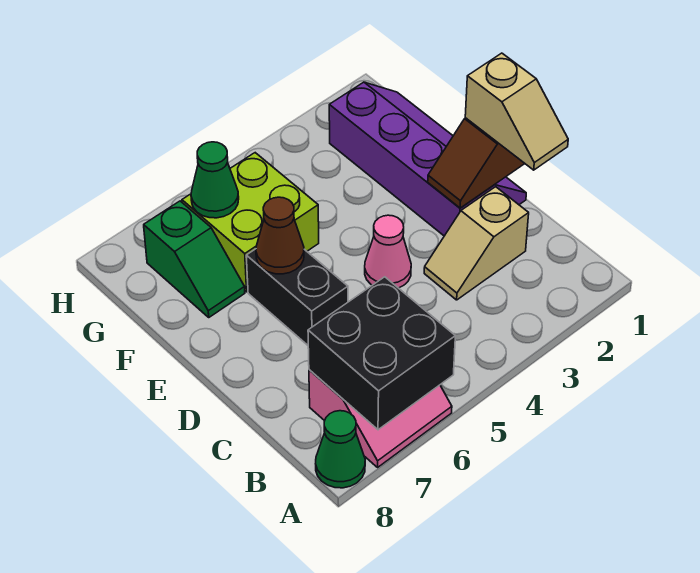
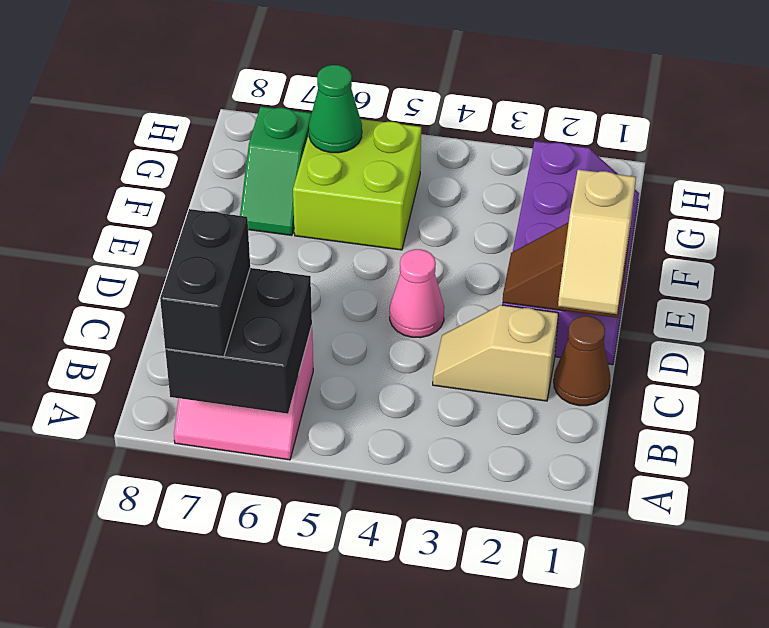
green cone A8 level 1 -> none
black brick D6:E6 level 1 -> black brick A7:B7 level 3
brown cone E6 level 2 -> brown cone C1 level 1

